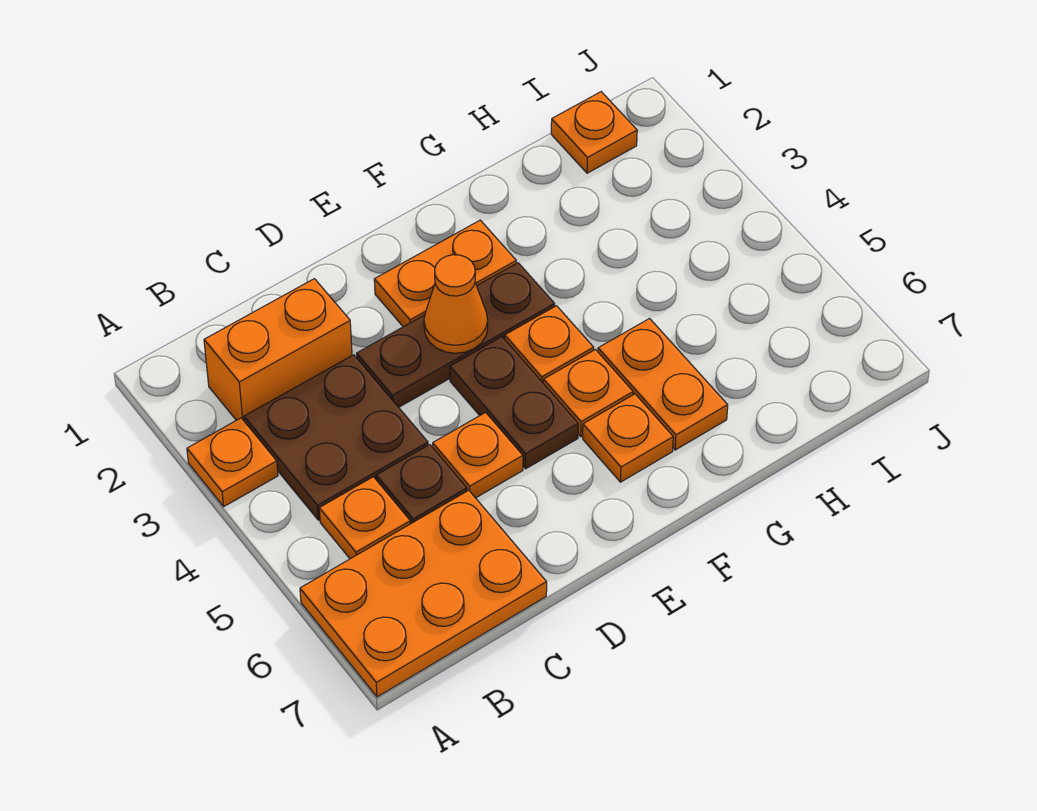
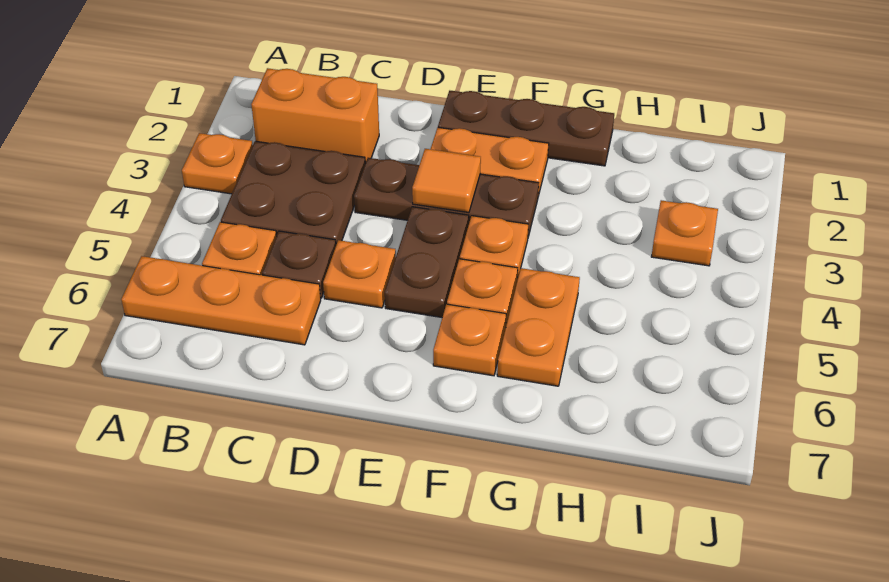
orange plate A6:C7 level 1 -> orange plate A6:C6 level 1
none -> brown plate E1:G1 level 1
orange cone E3 level 2 -> orange tile E3 level 2
orange plate I1 level 1 -> orange plate I3 level 1

